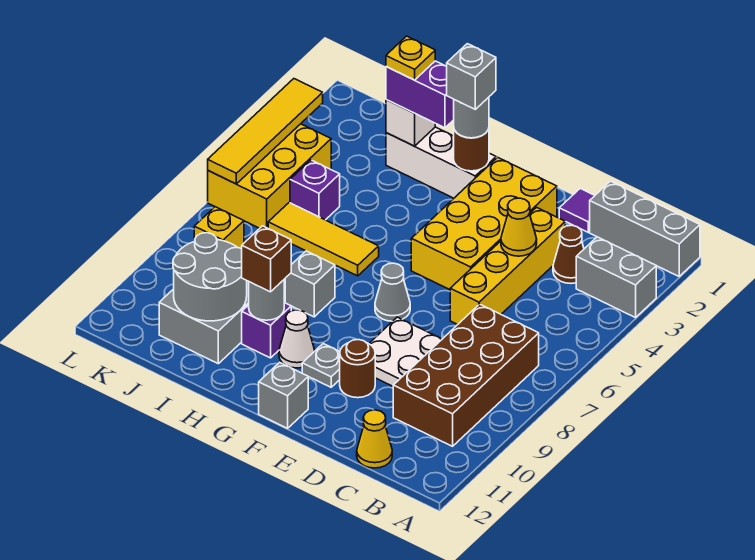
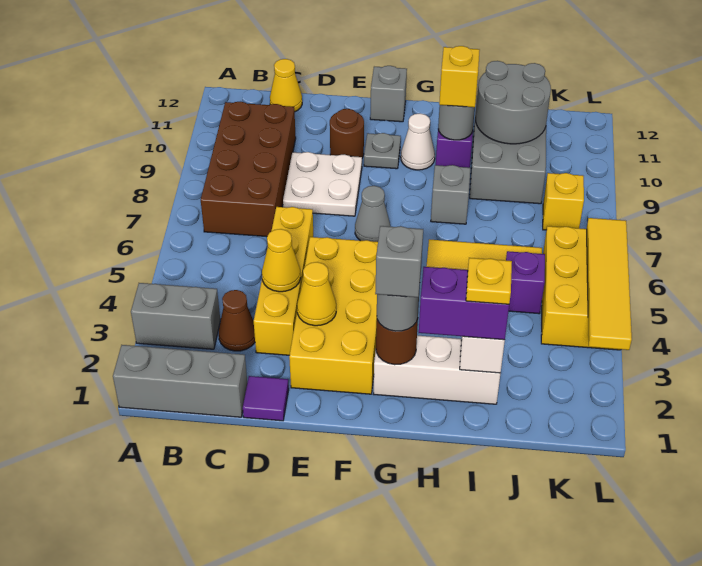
none -> yellow cone E3 level 2
brown brick H10 level 3 -> yellow brick H10 level 3

